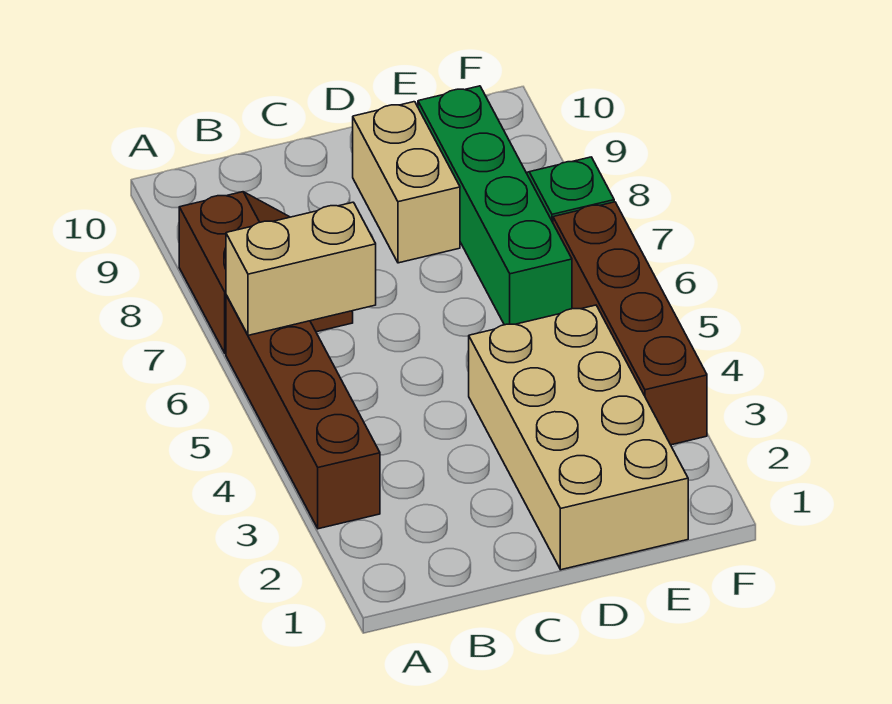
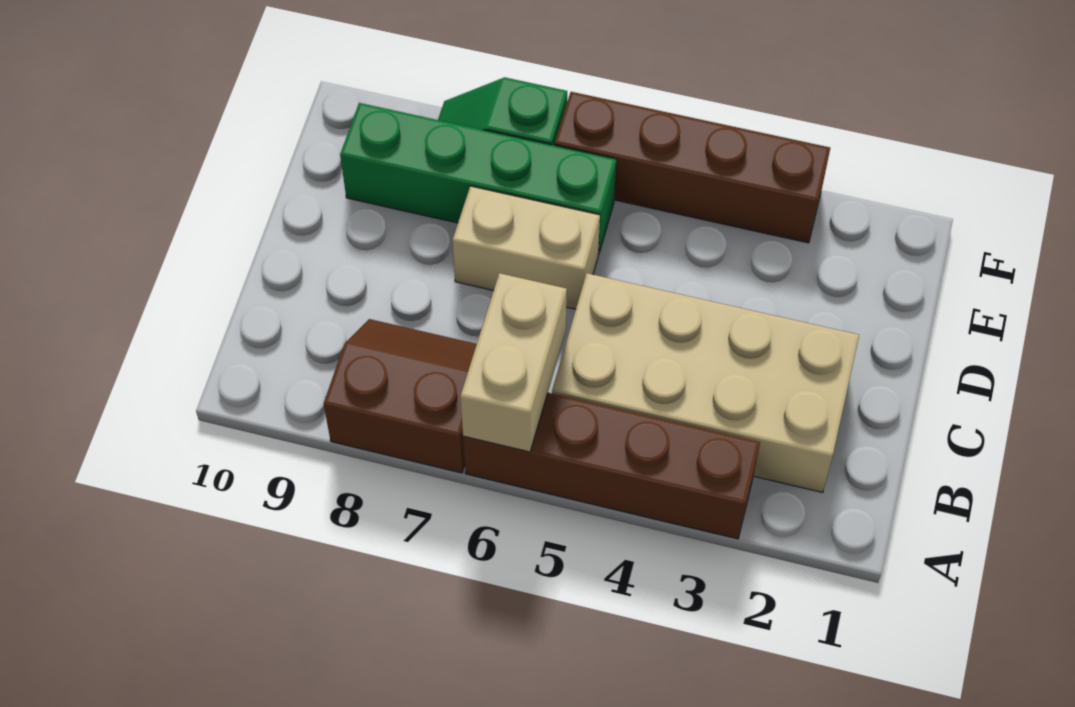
tan brick D1:E4 level 1 -> tan brick B2:C5 level 1
tan brick D8:D9 level 1 -> tan brick D6:D7 level 1

